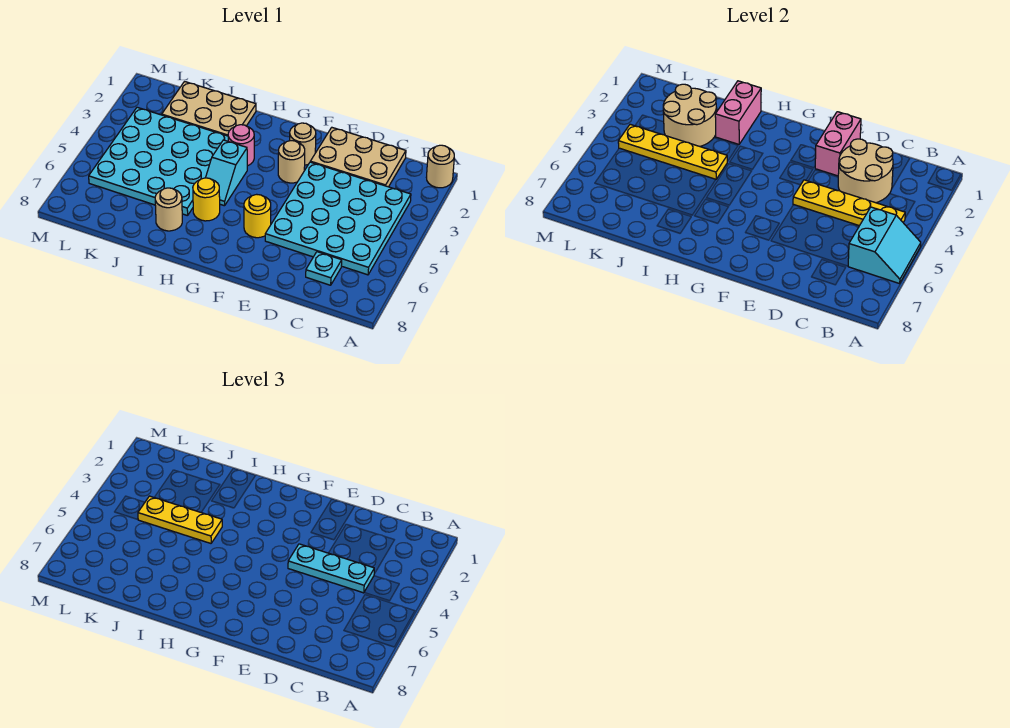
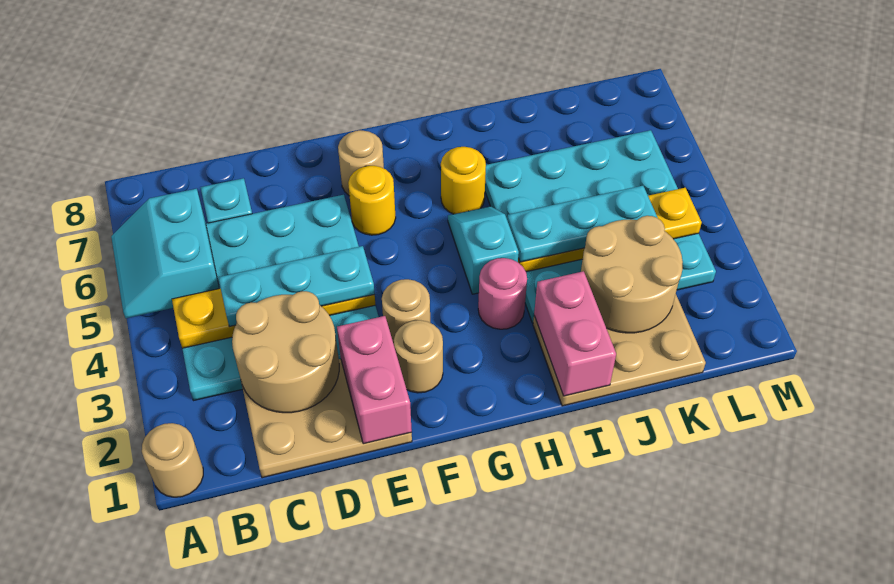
yellow plate I4:K4 level 3 -> cyan plate I4:K4 level 3
tan round brick I7 level 1 -> tan round brick F7 level 1

